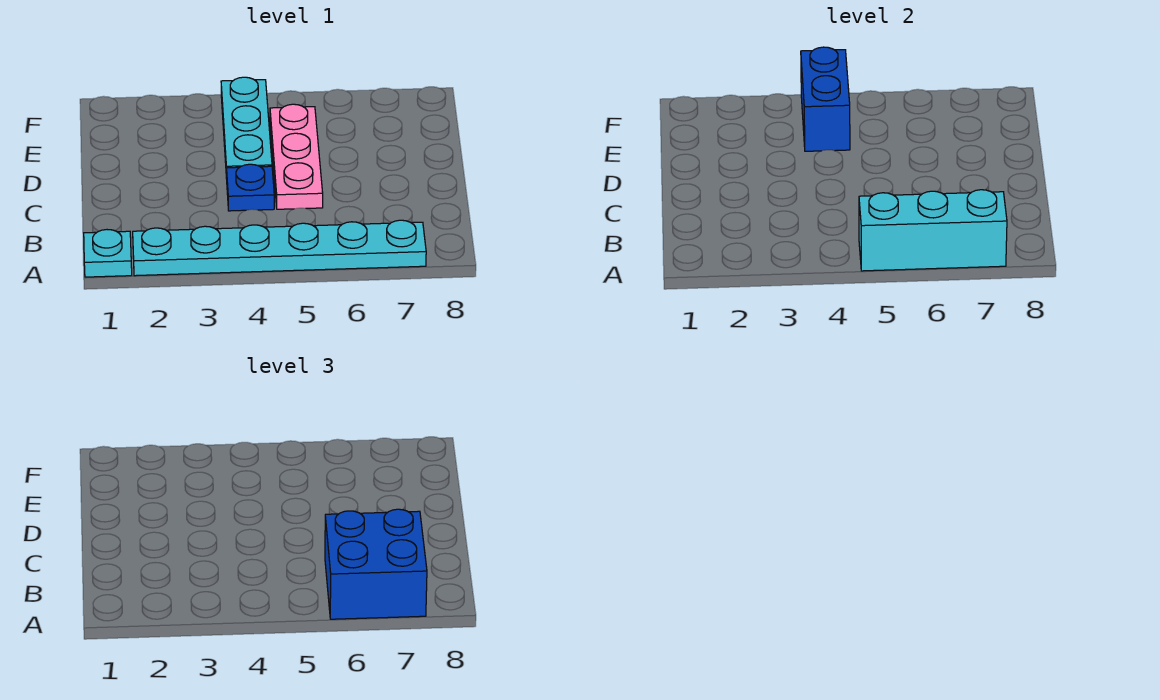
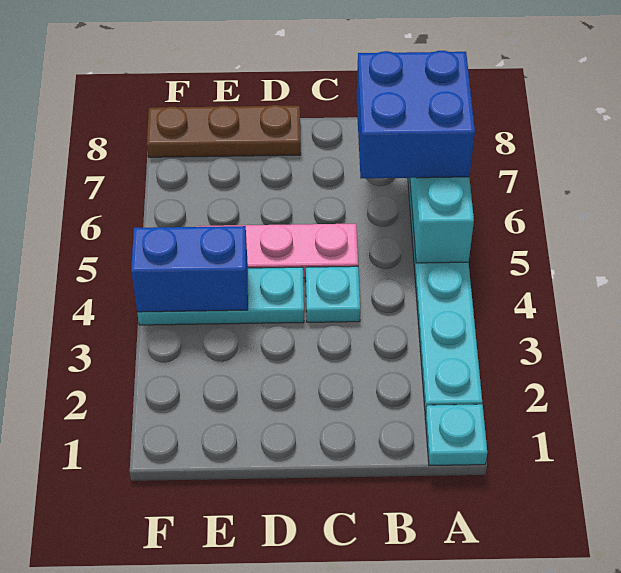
blue plate C4 level 1 -> cyan plate C4 level 1
none -> brown plate D8:F8 level 1

